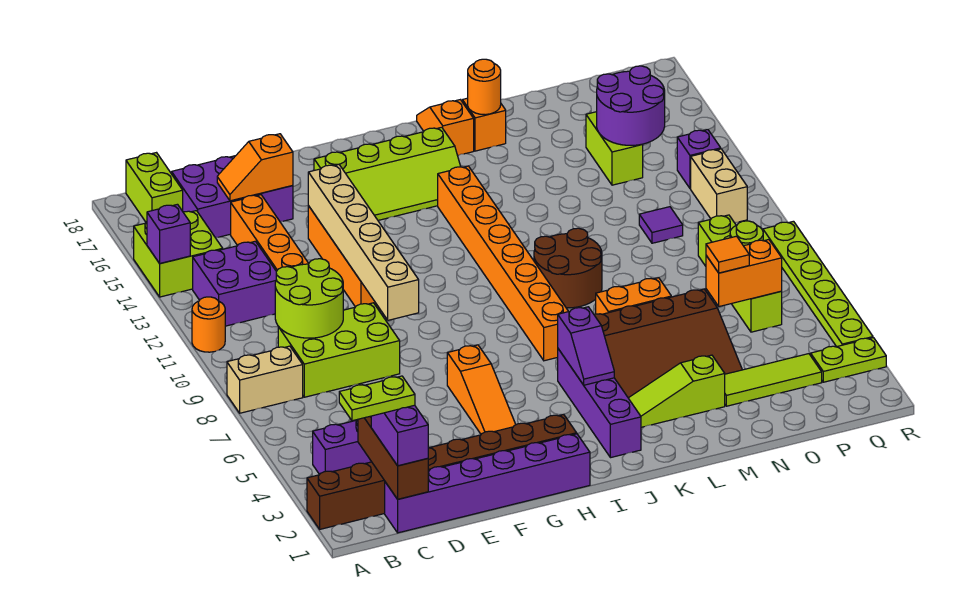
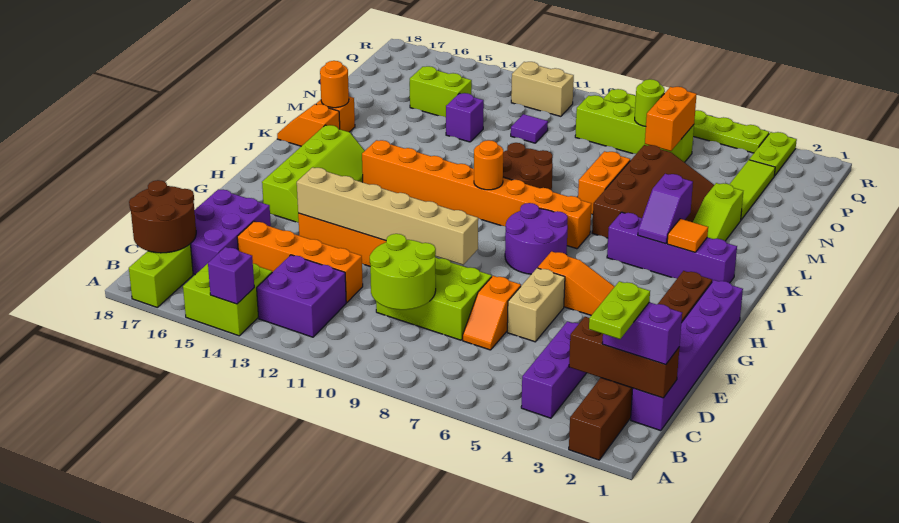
tan brick A8:B8 level 1 -> tan brick E6:F6 level 1
orange round brick A11 level 1 -> orange round brick J10 level 2
lime brick B17:B18 level 1 -> lime brick A17:B17 level 1
none -> brown round brick B17:C18 level 2
lime brick C8:E9 level 1 -> lime brick D8:E10 level 1
orange slope D16:E16 level 2 top E -> orange slope D7:E7 level 1 top E
purple slope J4:J5 level 2 top 5 -> purple slope J4:K4 level 2 top K
orange tile O6 level 3 -> orange tile J3 level 2
purple round brick O14:P15 level 2 -> purple round brick H7:I8 level 1
purple brick Q13 level 1 -> purple brick N13 level 1

